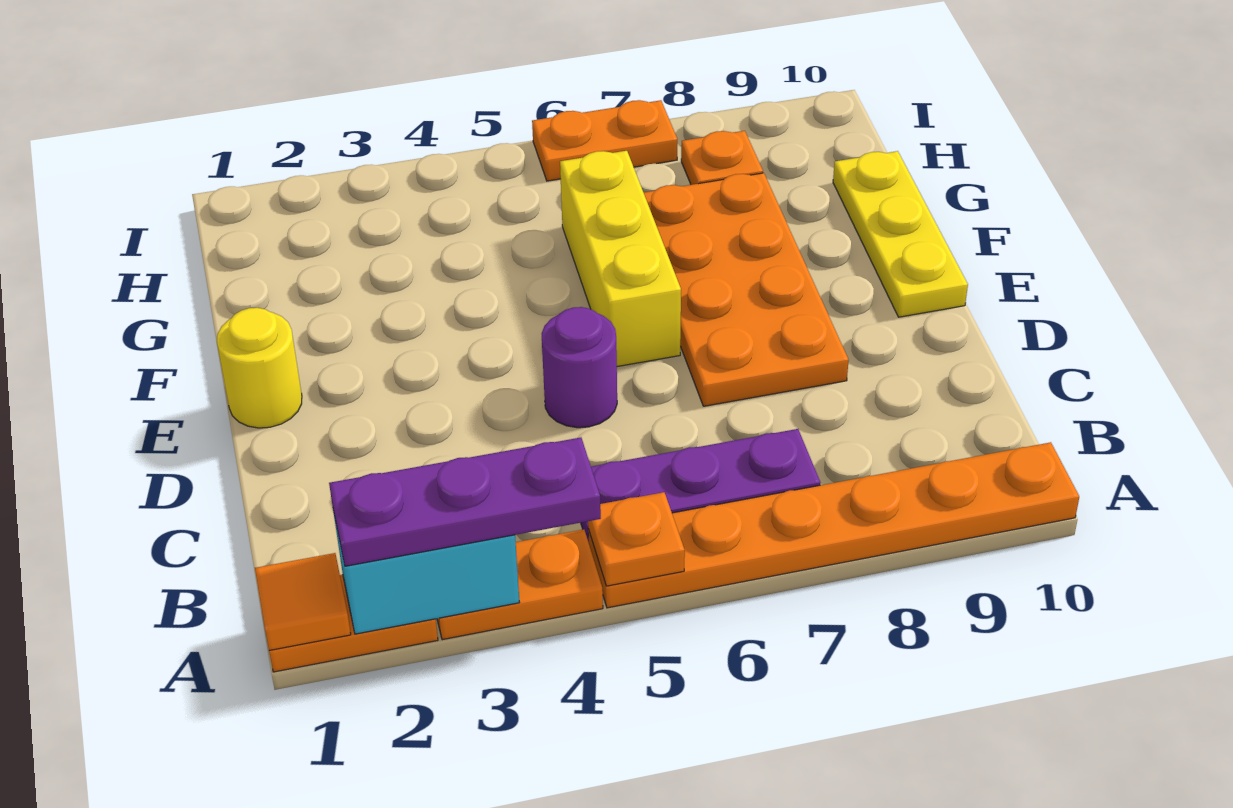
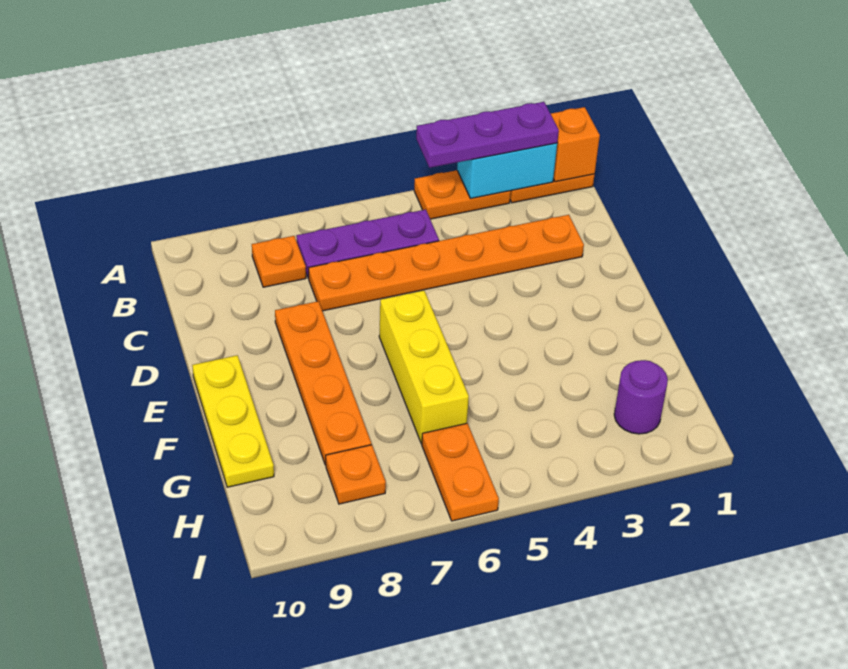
orange tile A1 level 2 -> orange brick A1 level 2
orange plate A5:A10 level 1 -> orange plate C2:C7 level 1
orange plate A5 level 2 -> orange plate B8 level 1
purple round brick D5 level 1 -> purple round brick H2 level 1
orange plate D7:G8 level 1 -> orange plate D8:G8 level 1
yellow round brick E1 level 1 -> none
orange plate I6:I7 level 1 -> orange plate H6:I6 level 1

